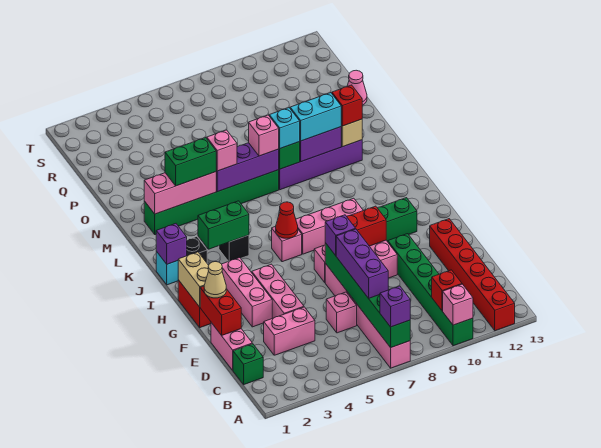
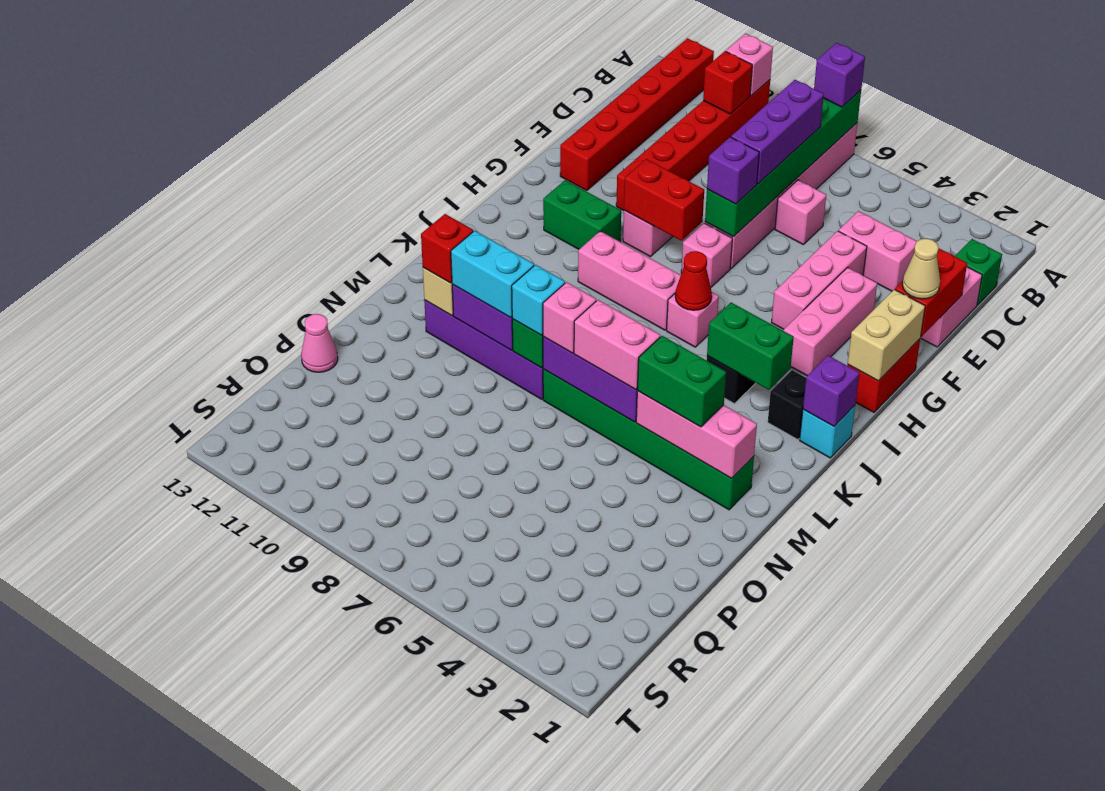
green brick A10:F10 level 1 -> red brick A10:F10 level 1
pink brick M5 level 3 -> pink brick M5:M6 level 3

